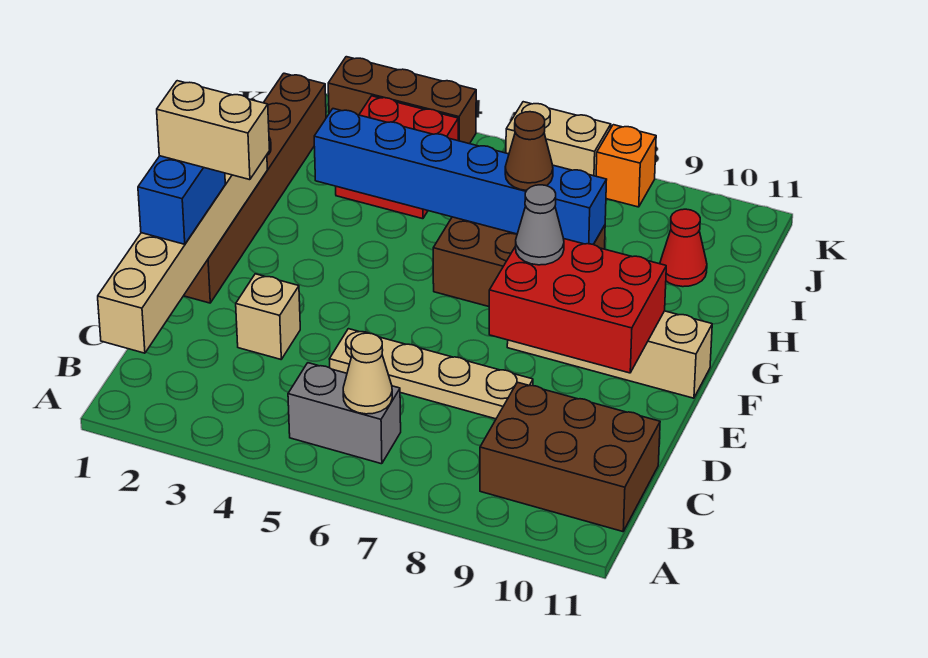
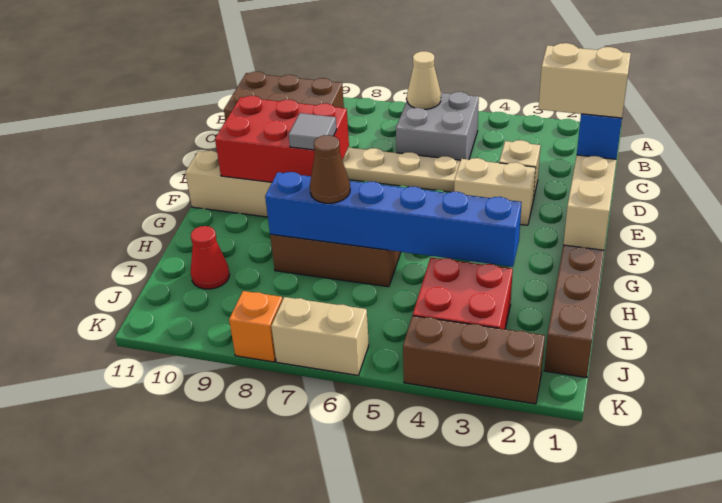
grey brick B5:B6 level 1 -> grey brick B5:C6 level 1
none -> tan brick E3:E4 level 1
grey cone F8 level 3 -> grey tile F8 level 3

